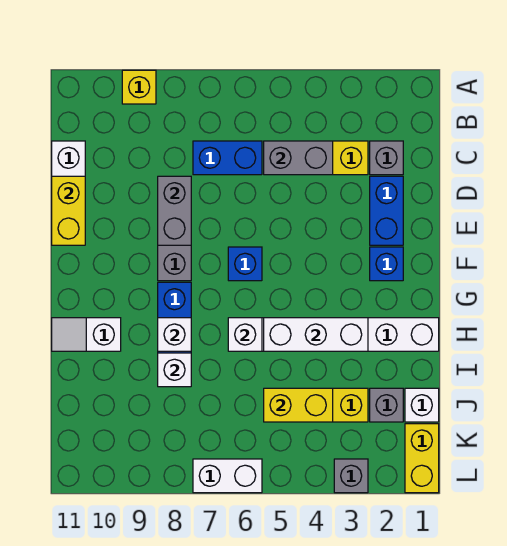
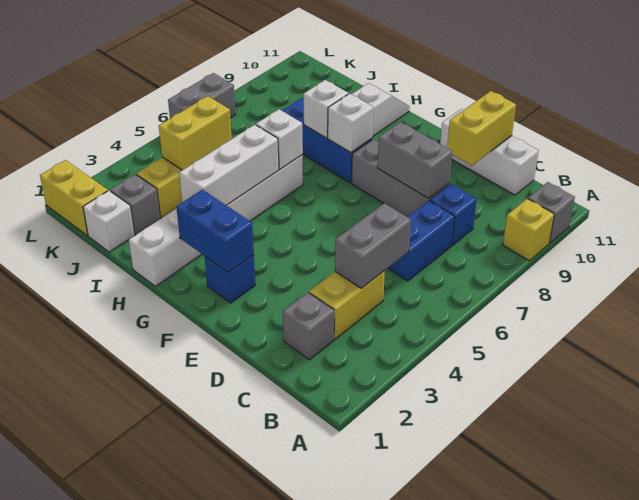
blue brick D2:E2 level 1 -> blue brick F2:G2 level 2
yellow brick D11:E11 level 2 -> yellow brick D10:D11 level 2
blue brick F6 level 1 -> blue brick C8 level 1
white brick I8 level 2 -> white brick G8 level 2
grey brick L3 level 1 -> grey brick A10 level 1
white brick L6:L7 level 1 -> grey brick L6:L7 level 1

